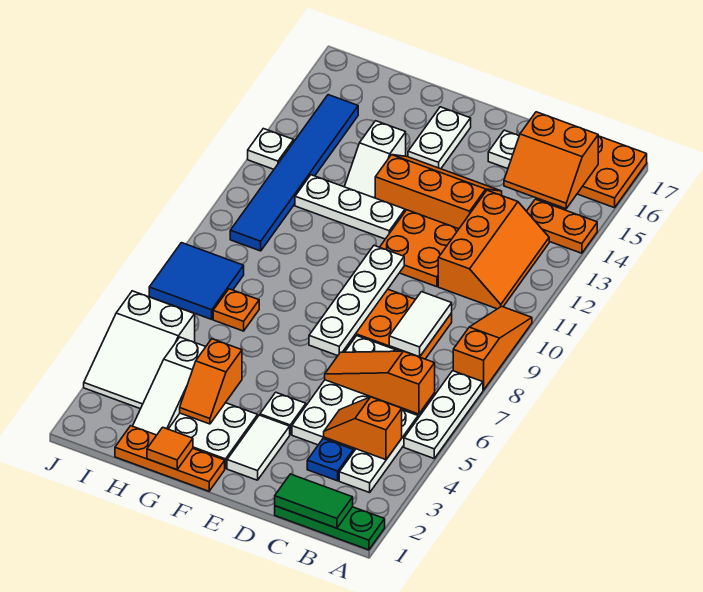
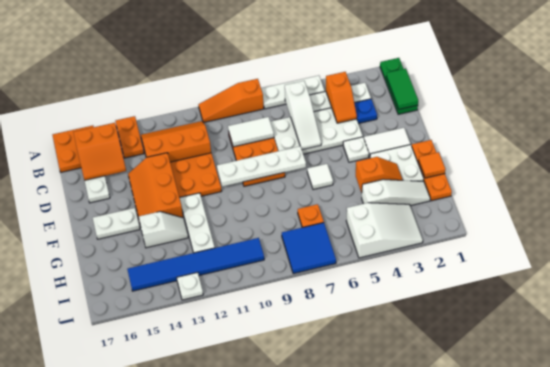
orange slope B6:D6 level 2 top B -> white slope B6:D6 level 2 top B
orange slope B15:C16 level 2 top 16 -> orange slope B15:C16 level 2 top B
none -> white tile F6 level 1

